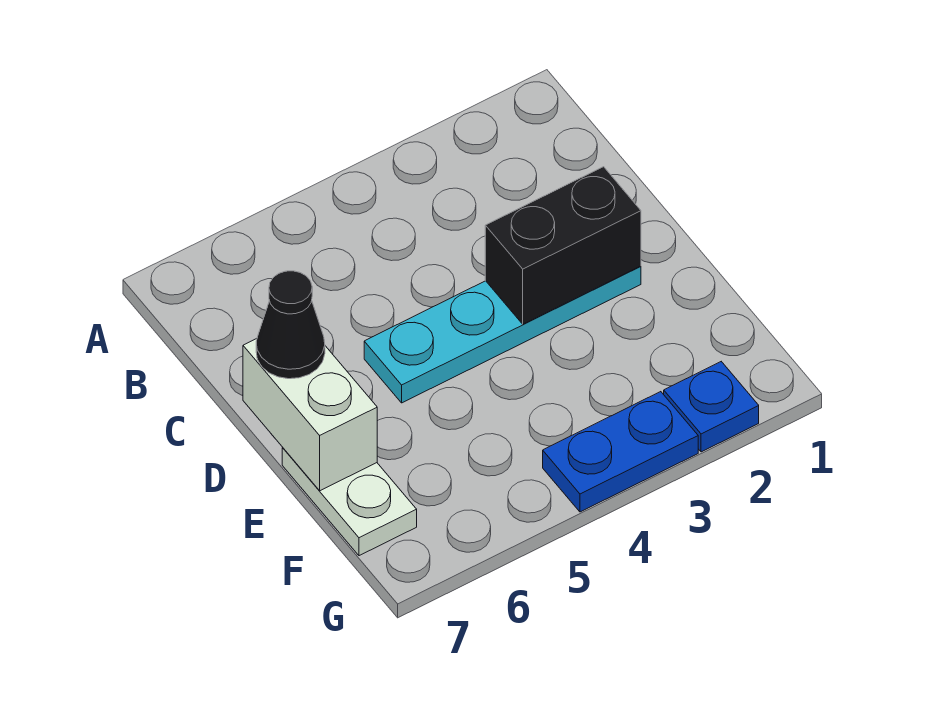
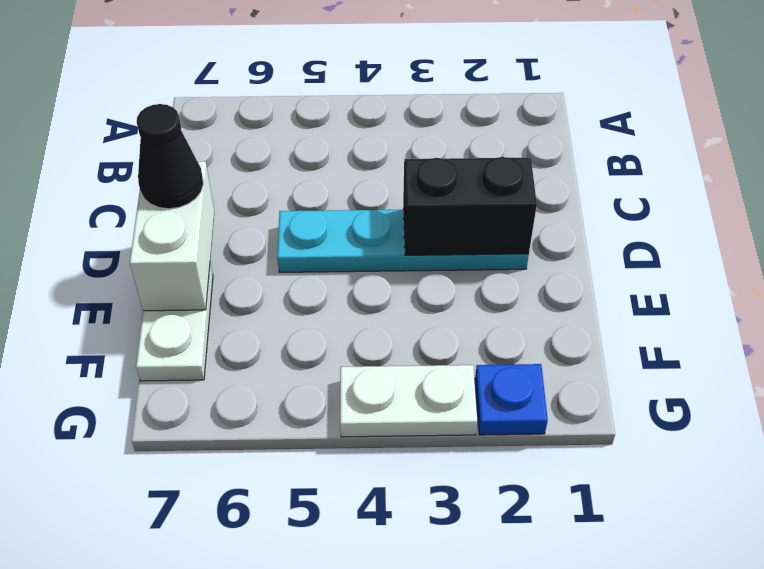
blue plate G3:G4 level 1 -> white plate G3:G4 level 1

